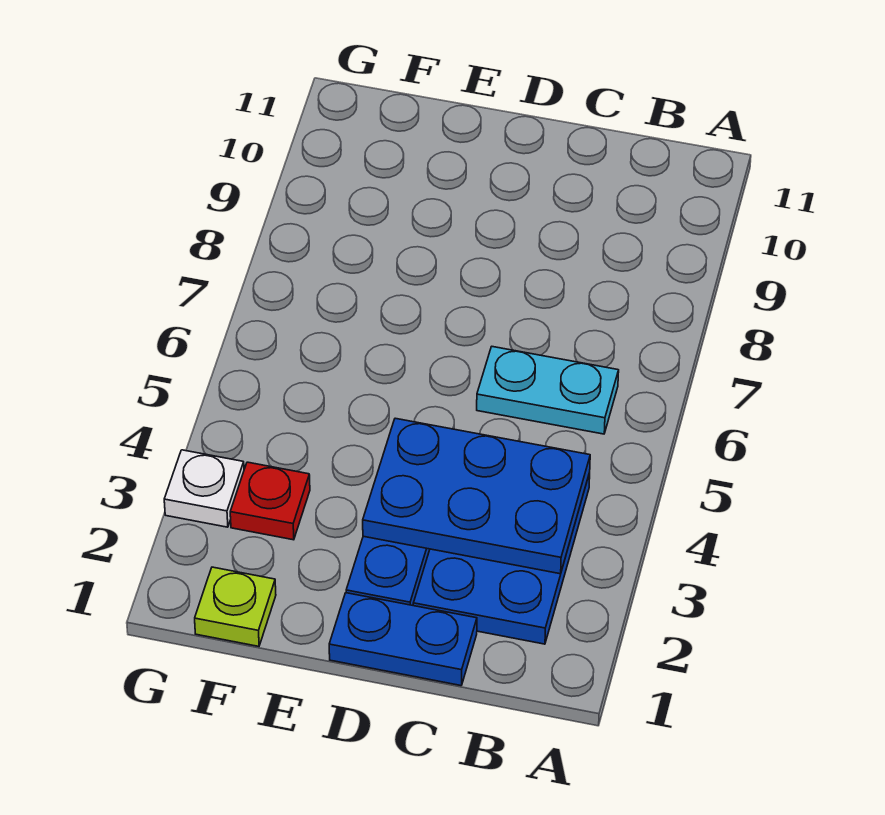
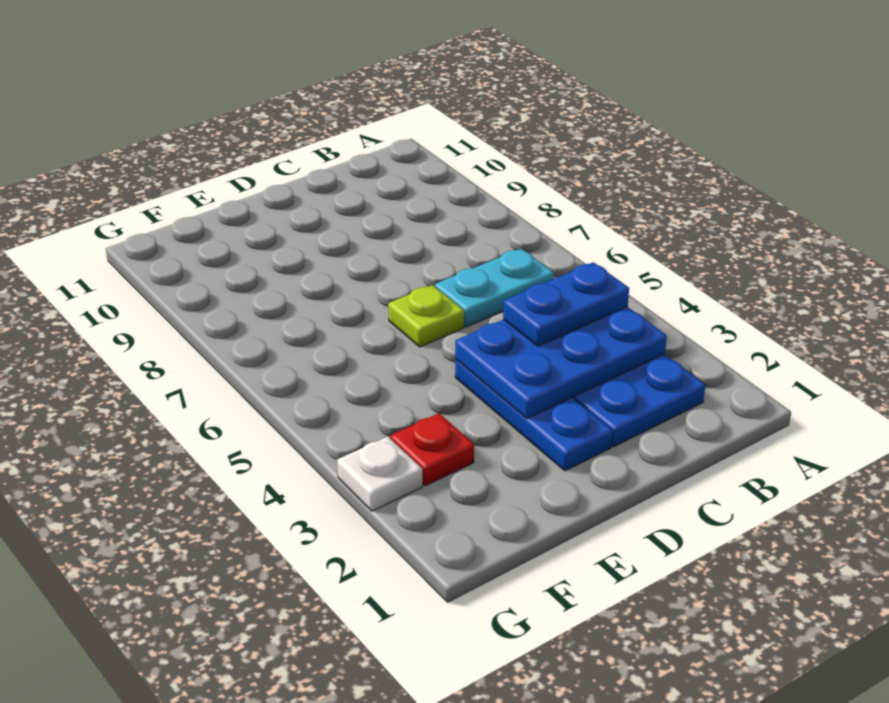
blue plate C1:D1 level 1 -> blue plate B4:C4 level 3
lime plate F1 level 1 -> lime plate D6 level 1

